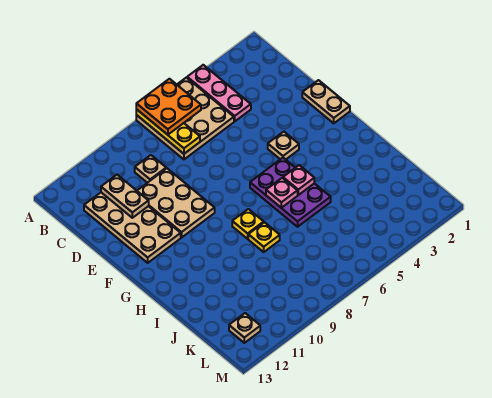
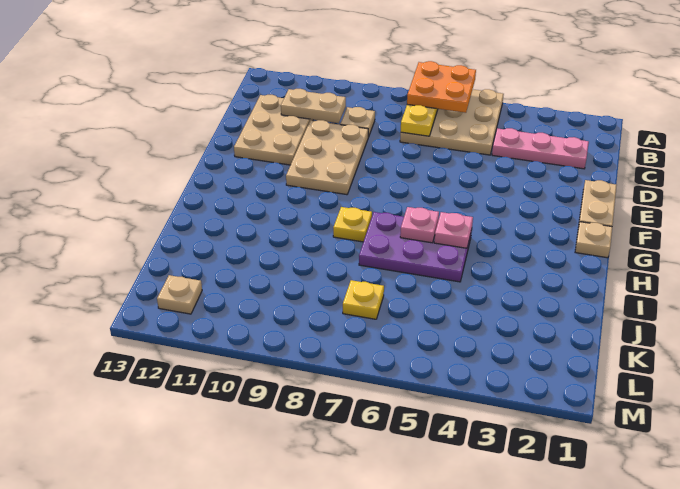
pink plate A4:C4 level 1 -> pink plate C2:C4 level 1
tan plate C11:F12 level 1 -> tan plate C11:E12 level 1
tan plate C11:D11 level 2 -> tan plate C10:C11 level 2
tan plate F4 level 1 -> tan plate G1 level 1
purple plate G5:I6 level 1 -> purple plate H5:I7 level 1
yellow plate I8 level 1 -> yellow plate K7 level 1

